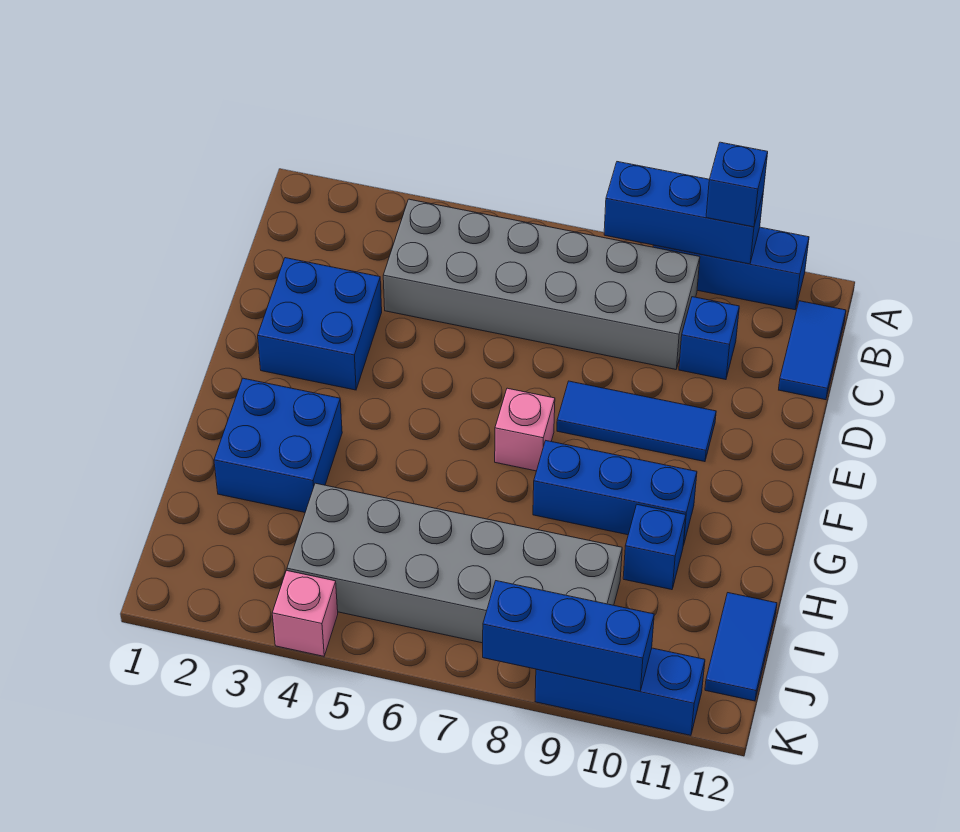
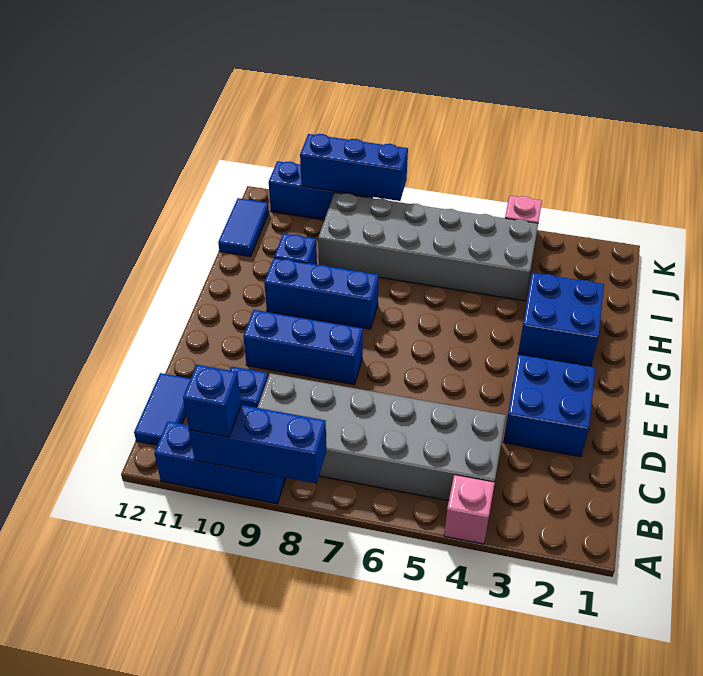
blue tile E8:E10 level 1 -> blue brick E8:E10 level 1
pink brick F7 level 1 -> pink brick A4 level 1

